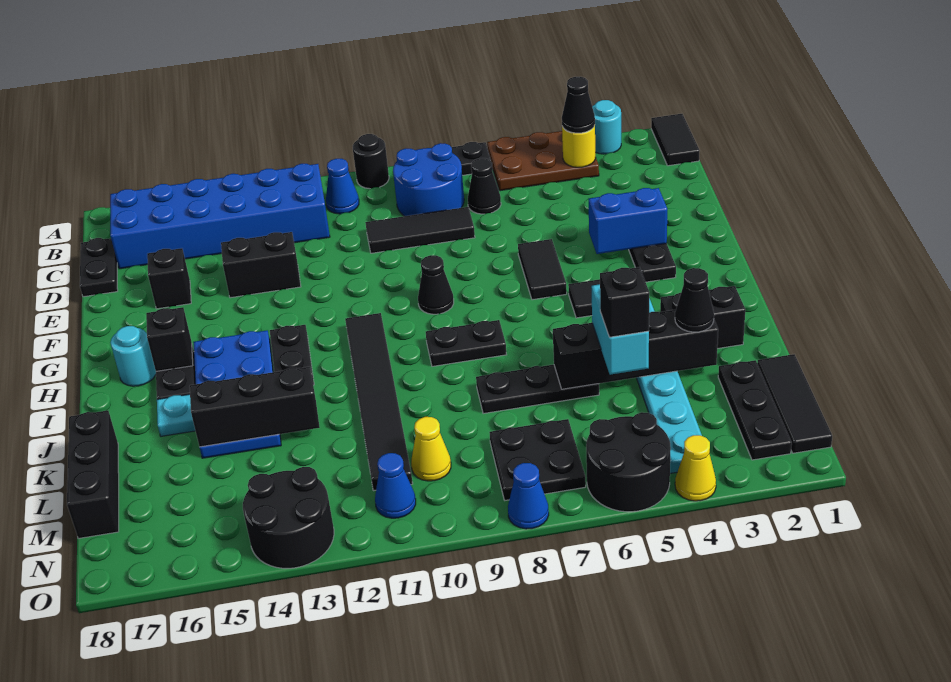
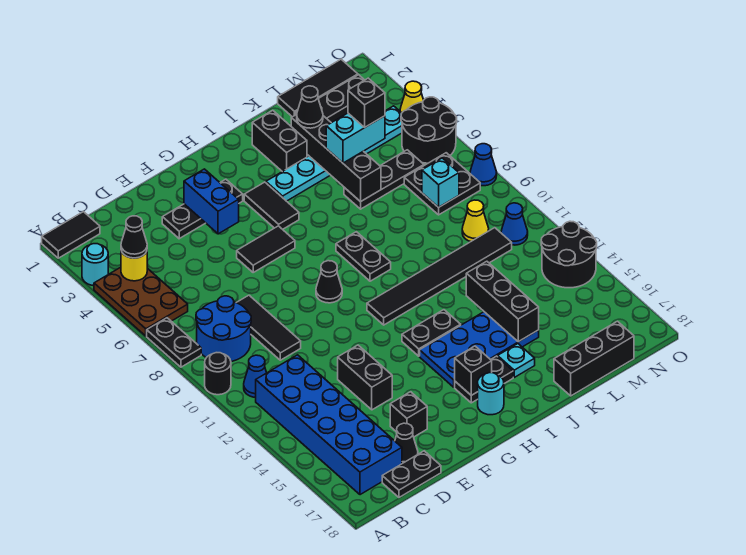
black cone C7 level 1 -> black cone D17 level 1
black plate K6:K8 level 1 -> black plate K6:M6 level 1
none -> cyan brick M8 level 2

